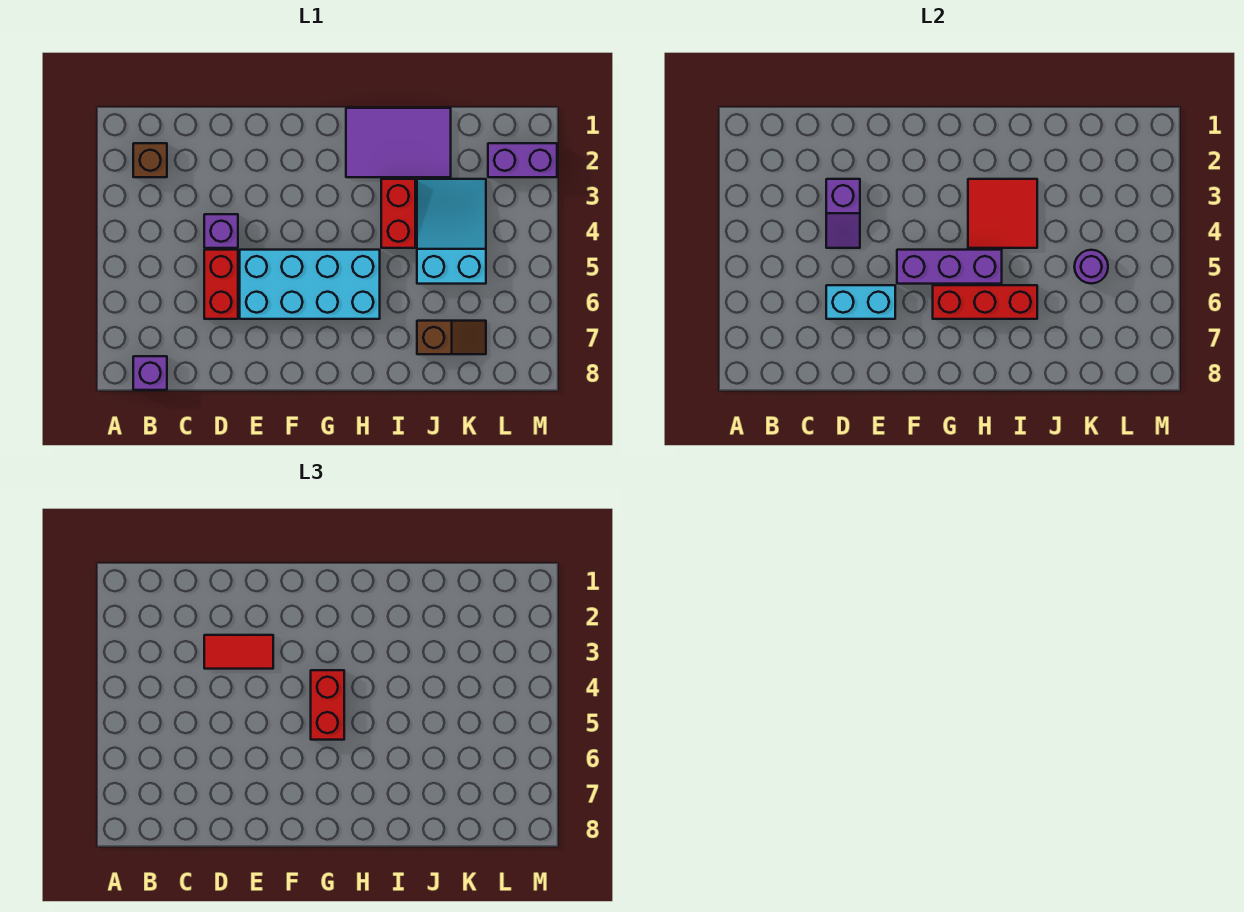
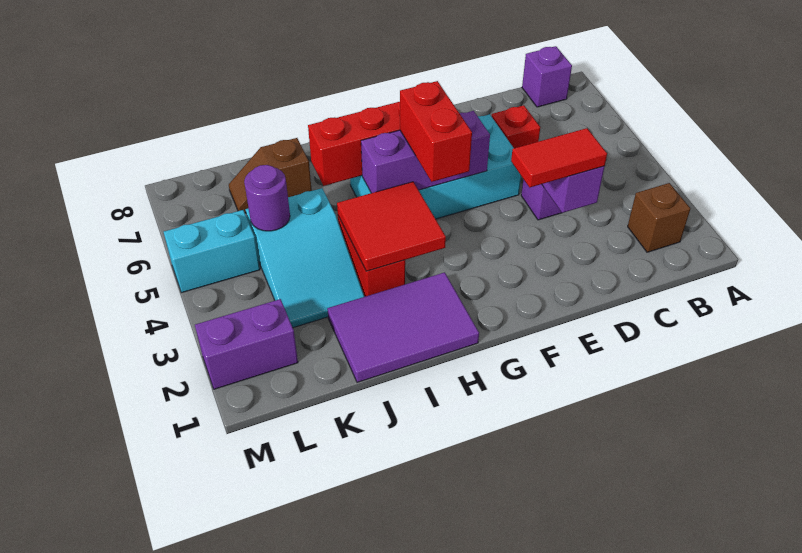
red brick D5:D6 level 1 -> red brick D6 level 1
cyan brick D6:E6 level 2 -> cyan brick L5:M5 level 1

